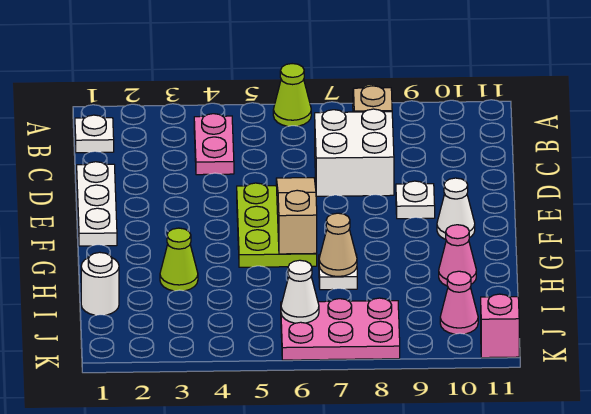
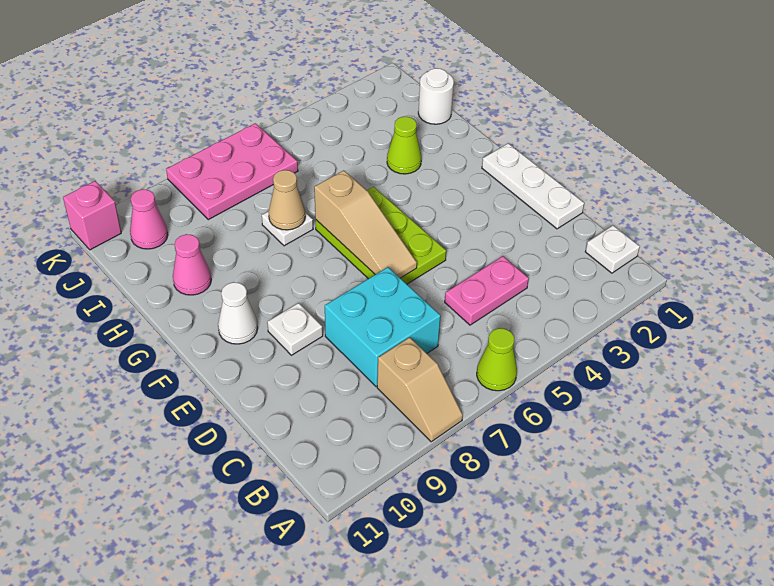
pink plate B4:C4 level 1 -> pink plate C4:C5 level 1
white brick C7:D8 level 1 -> cyan brick C7:D8 level 1
white cone J6 level 2 -> none

